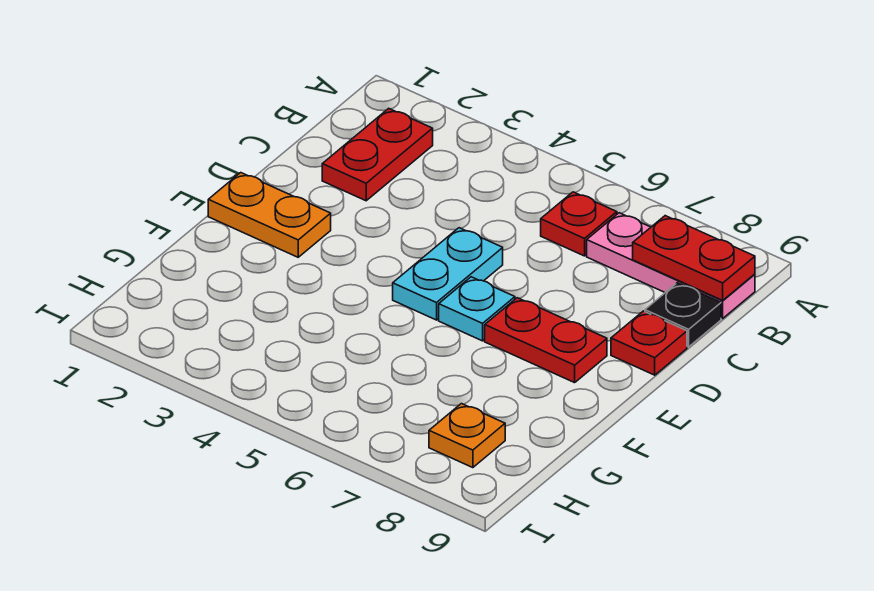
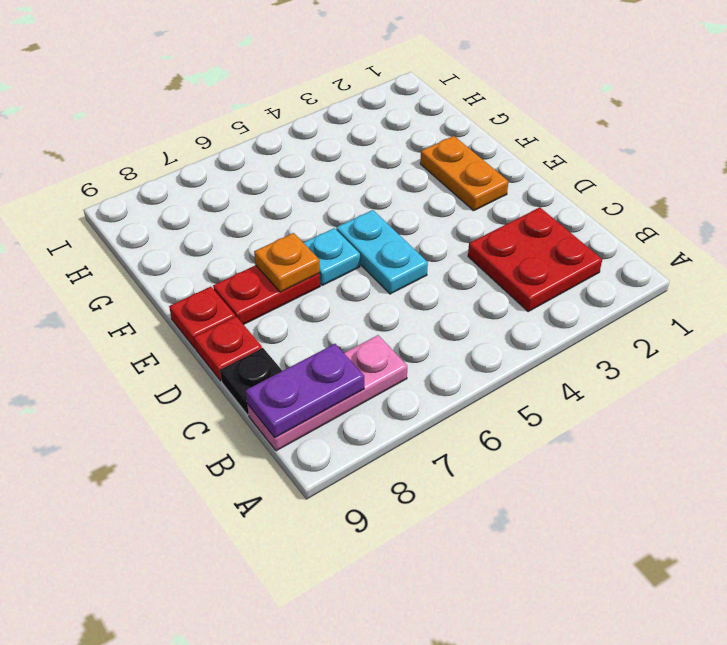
red plate B2:C2 level 1 -> red plate B2:C3 level 1
red plate B6 level 1 -> red plate E9 level 1
red plate B8:B9 level 2 -> purple plate B8:B9 level 2
orange plate E1:E2 level 1 -> orange plate E2:F2 level 1
orange plate H8 level 1 -> orange plate E7 level 2

